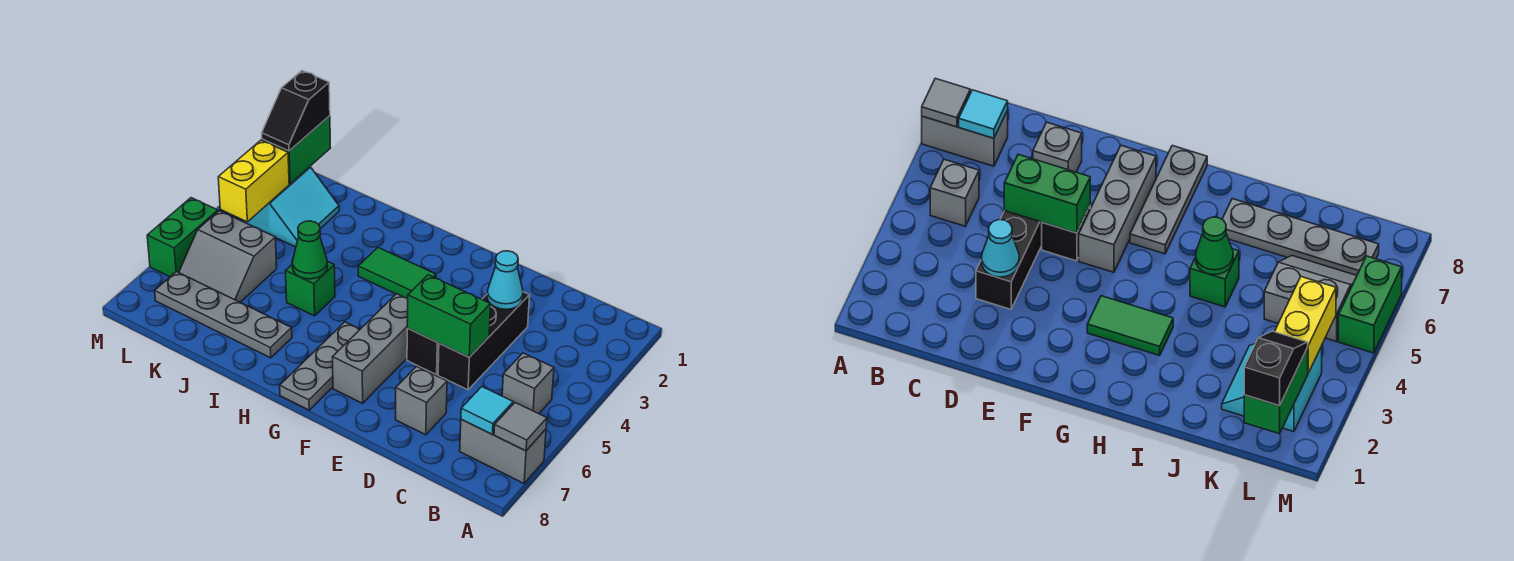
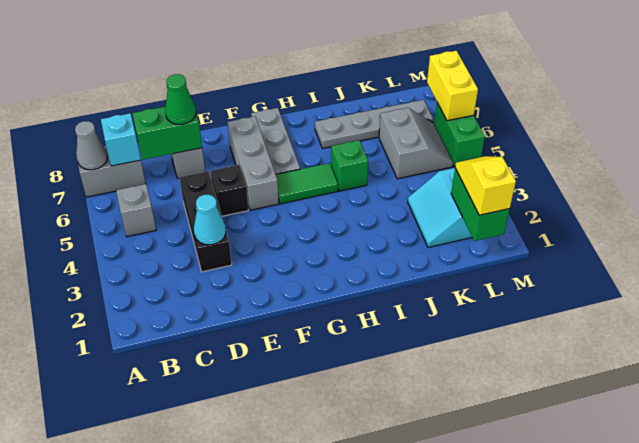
grey tile A7 level 2 -> grey cone A7 level 2
cyan tile B7 level 2 -> cyan brick B7 level 2
green brick D5:E5 level 2 -> green brick C7:D7 level 2
green tile G3:H3 level 1 -> green tile G5:H5 level 1
green cone I5 level 2 -> green cone D7 level 3
grey slope K5:L6 level 1 top 5 -> grey slope K5:L6 level 1 top K
black slope L1:L2 level 3 top 1 -> yellow slope L1:L2 level 3 top 1
yellow brick L3:L4 level 2 -> yellow brick M6:M7 level 2

